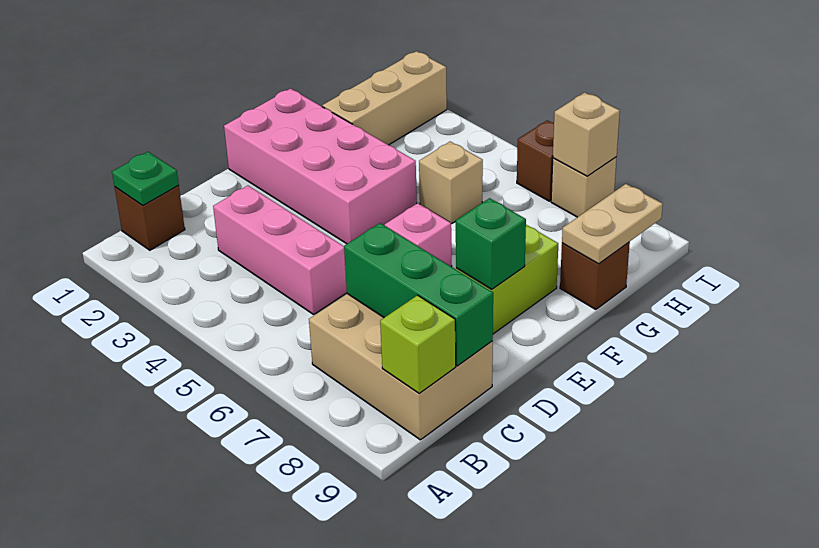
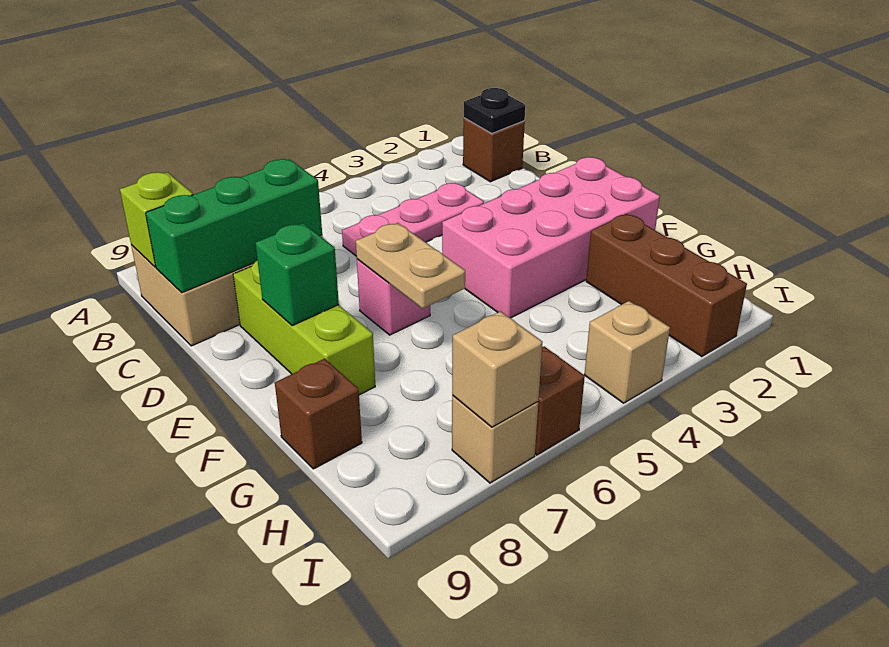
green plate B1 level 2 -> black plate B1 level 2
pink brick C3:C5 level 1 -> pink plate C3:C5 level 1
tan brick G2:I2 level 1 -> brown brick G2:I2 level 1
tan brick G5 level 1 -> tan brick I4 level 1
tan plate G9:H9 level 2 -> tan plate E6:F6 level 2

